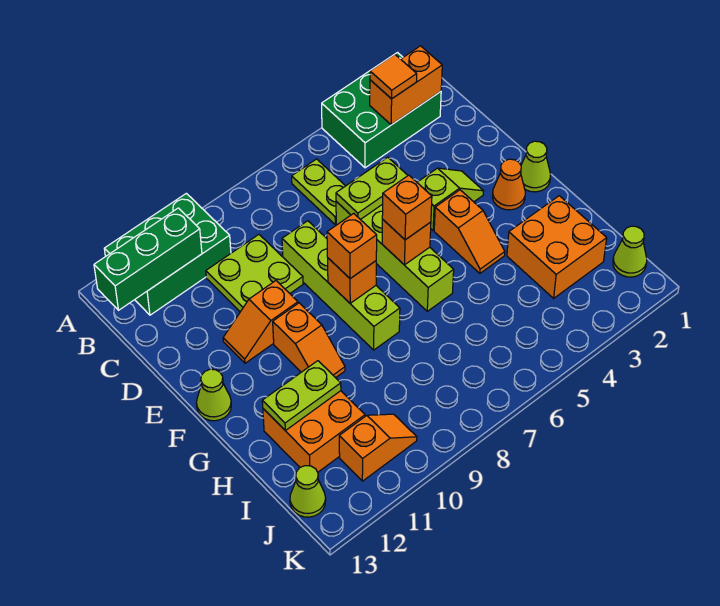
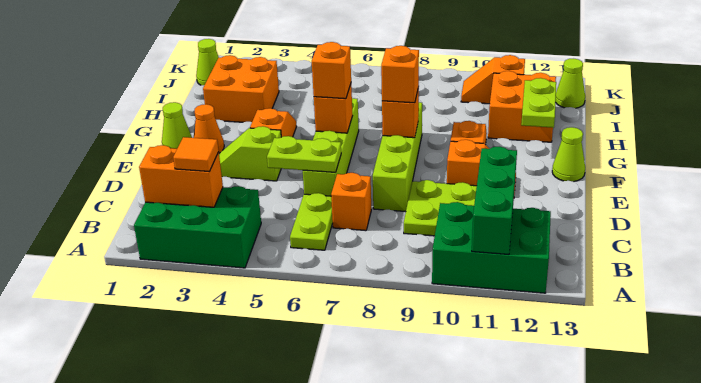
green brick B11:B13 level 2 -> green brick A11:C11 level 2
none -> orange brick C7 level 1
lime plate H11:H12 level 2 -> lime plate G12:H12 level 2

